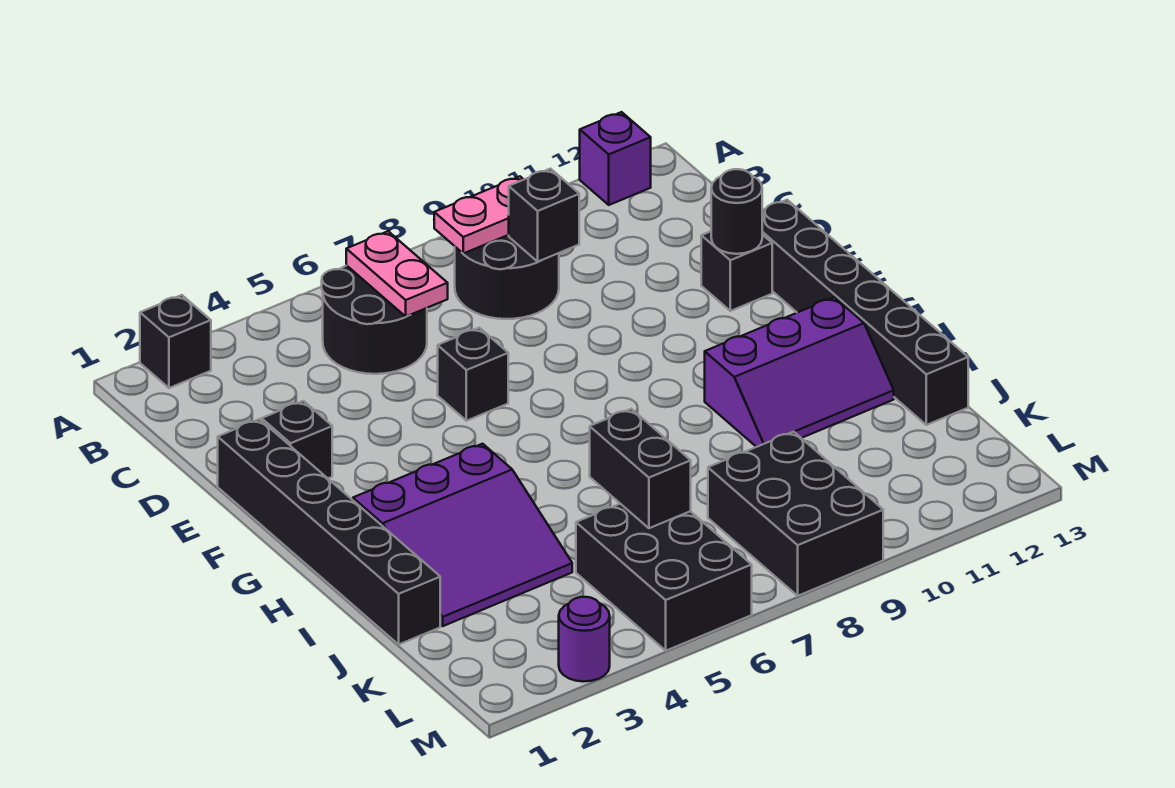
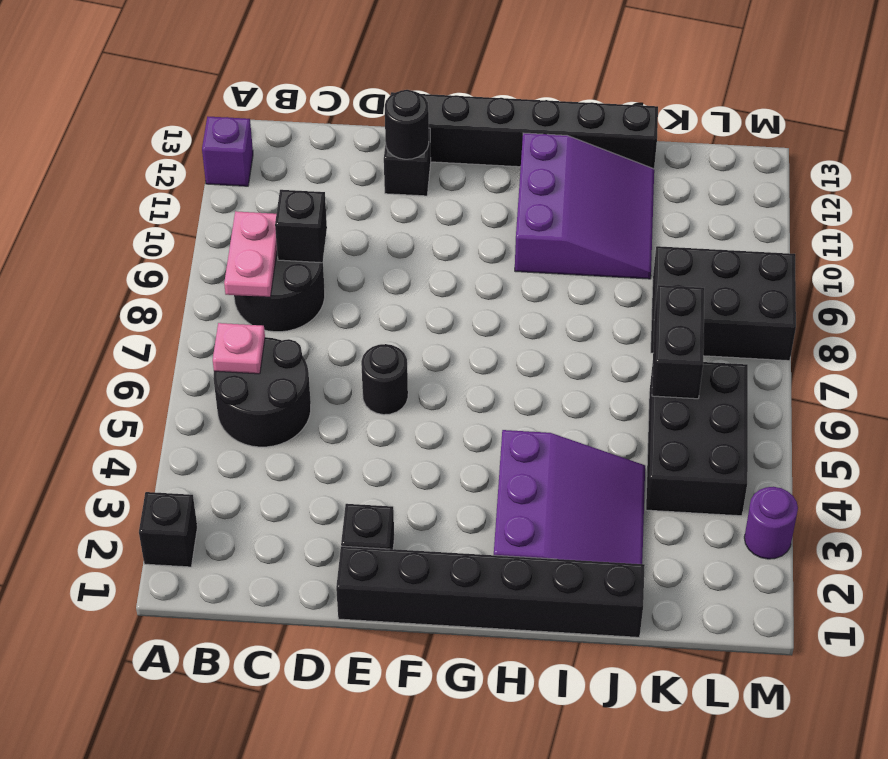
pink plate B6:C6 level 2 -> pink plate B6 level 2
black brick E6 level 1 -> black round brick E6 level 1
purple slope H10:I12 level 1 top H -> purple slope H10:J12 level 1 top H
black brick J6:K6 level 2 -> black brick K6:K7 level 2
black brick K5:M6 level 1 -> black brick K4:L6 level 1

